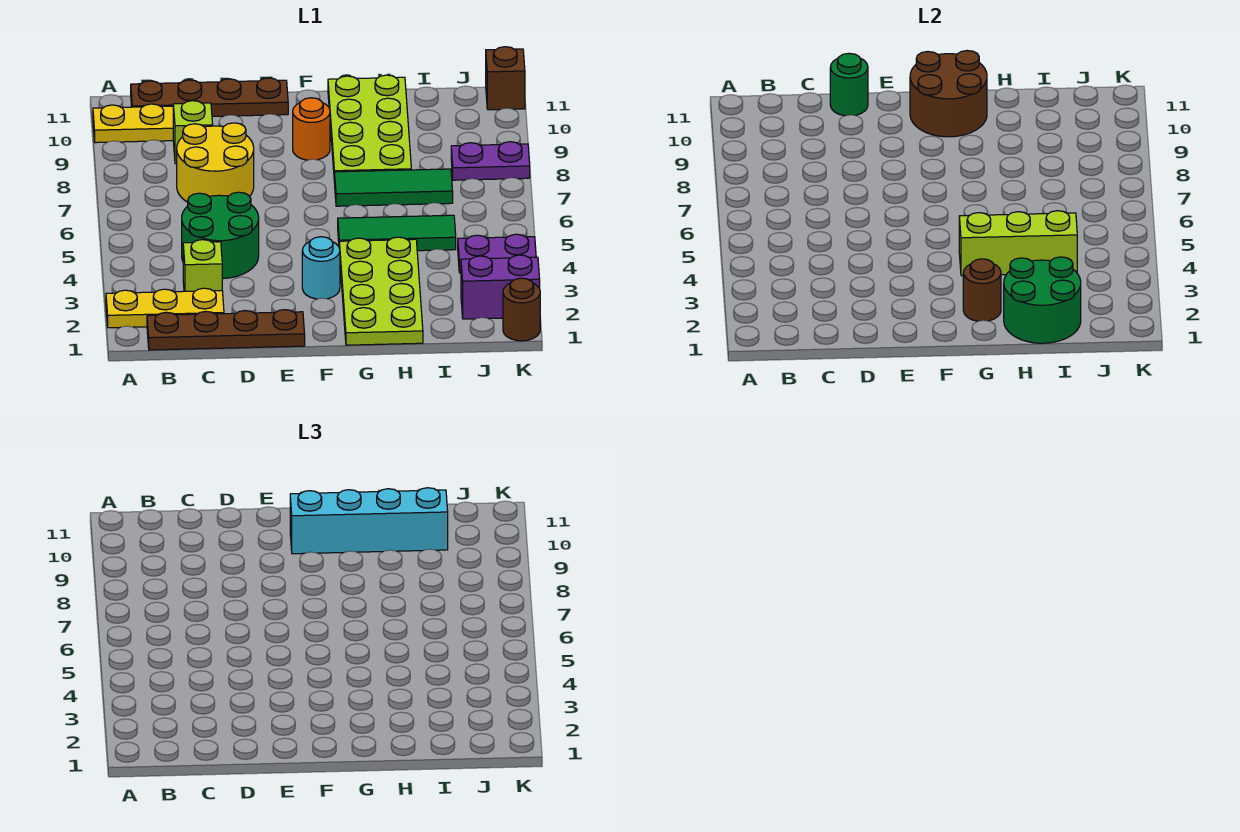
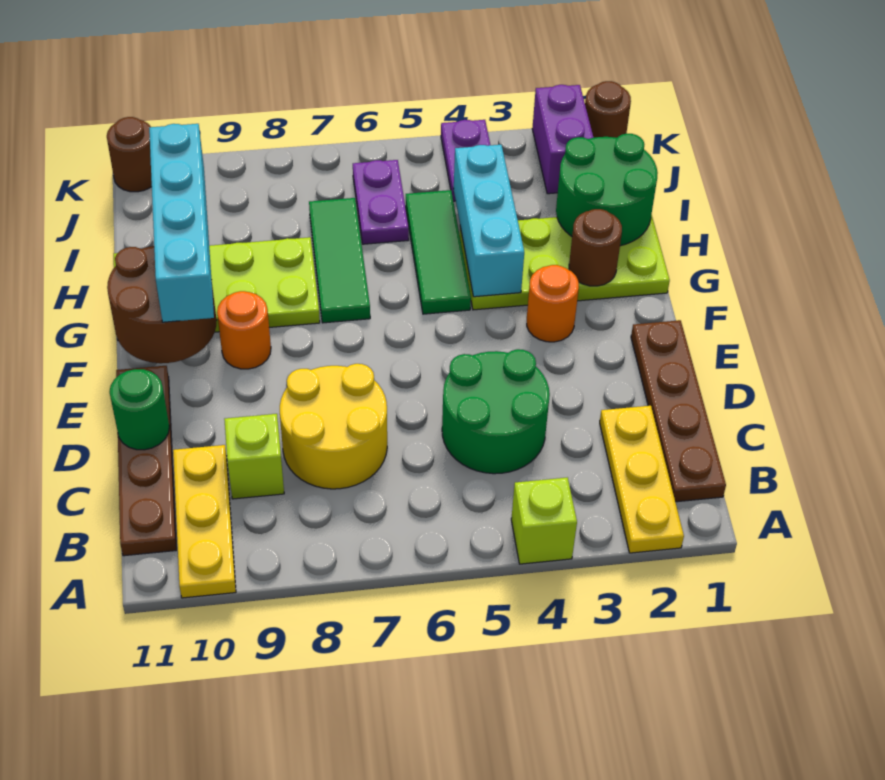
lime brick C3 level 1 -> lime brick A4 level 1
cyan round brick F3 level 1 -> orange round brick F3 level 1
lime brick G4:I4 level 2 -> cyan brick G4:I4 level 2
purple plate J8:K8 level 1 -> purple plate I6:J6 level 1
brown brick K11 level 1 -> brown round brick K11 level 1

